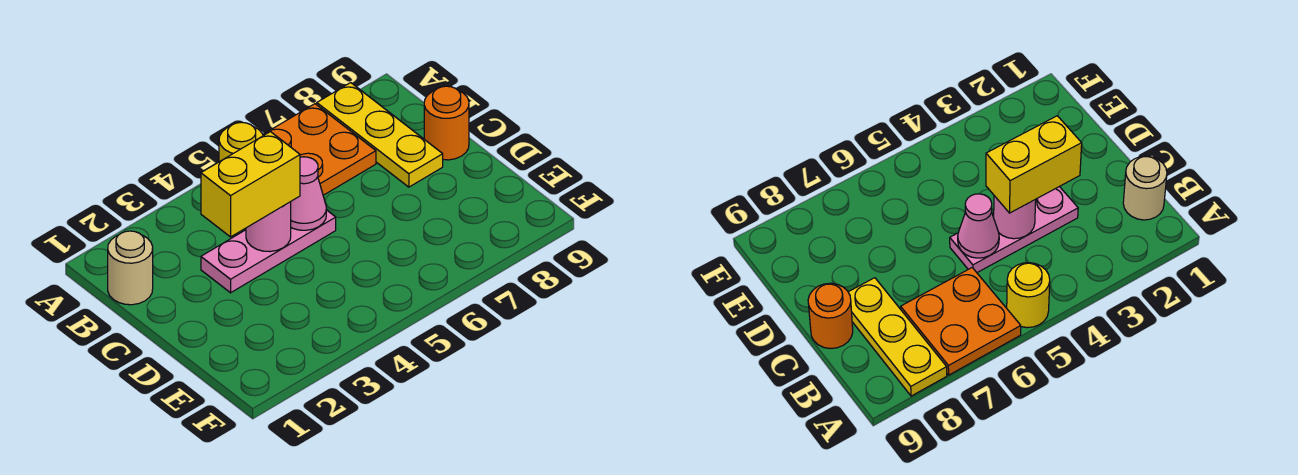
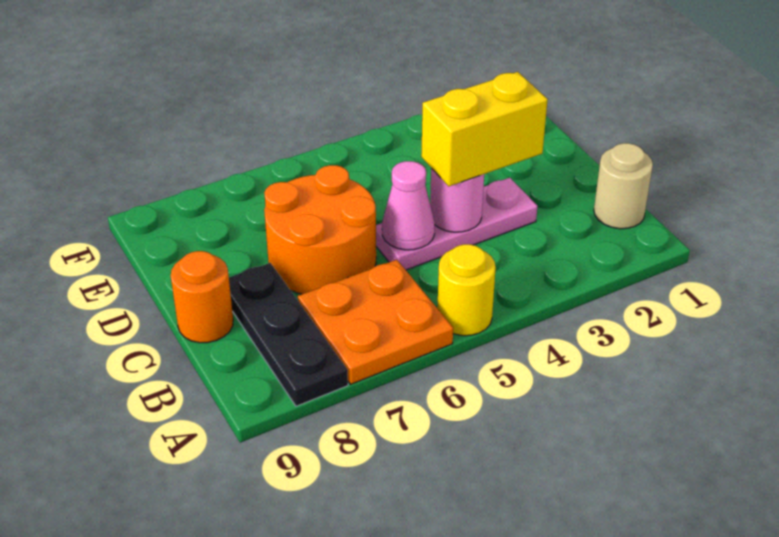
yellow plate A8:C8 level 1 -> black plate A8:C8 level 1
none -> orange round brick C6:D7 level 1

